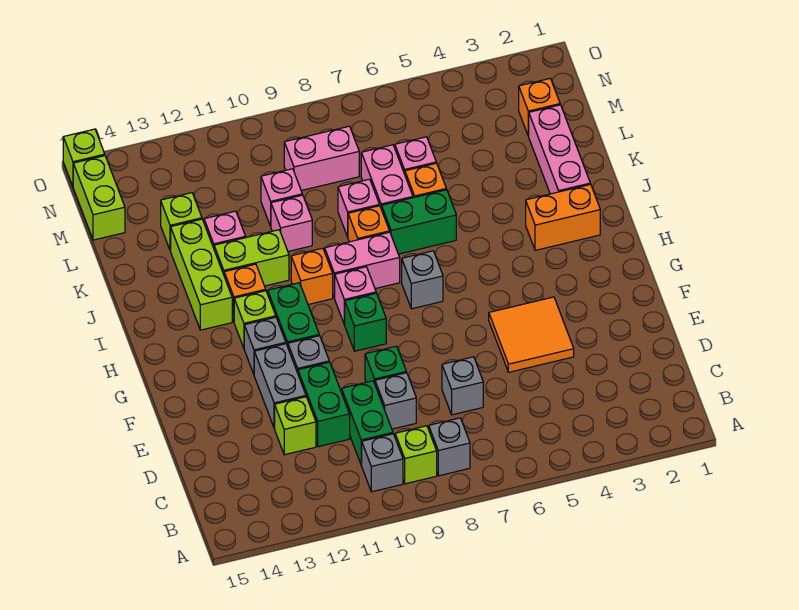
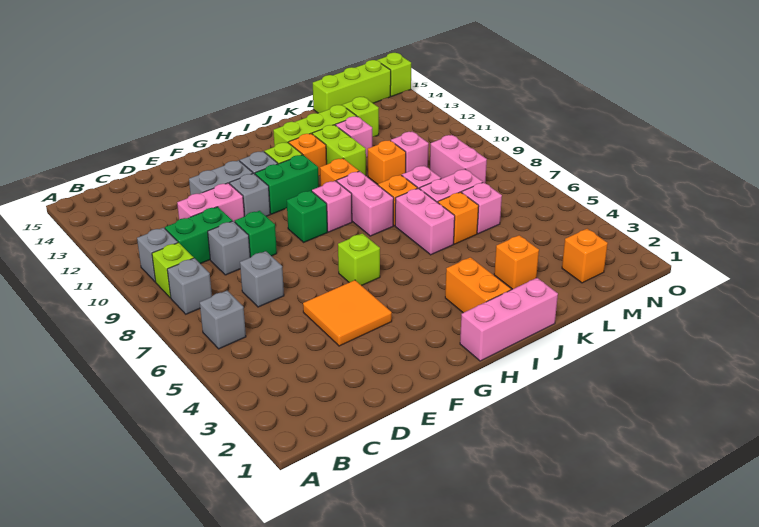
green brick D11:E11 level 1 -> pink brick D11:E11 level 1
lime brick D12 level 1 -> lime brick G6 level 1
grey brick H7 level 1 -> grey brick B6 level 1
pink brick J2:L2 level 1 -> pink brick H1:J1 level 1
green brick J6:J7 level 1 -> pink brick J6:J7 level 1
none -> orange brick K3 level 1
pink brick K10 level 1 -> orange brick K10 level 1
lime brick M15:N15 level 1 -> lime brick L15:N15 level 1

